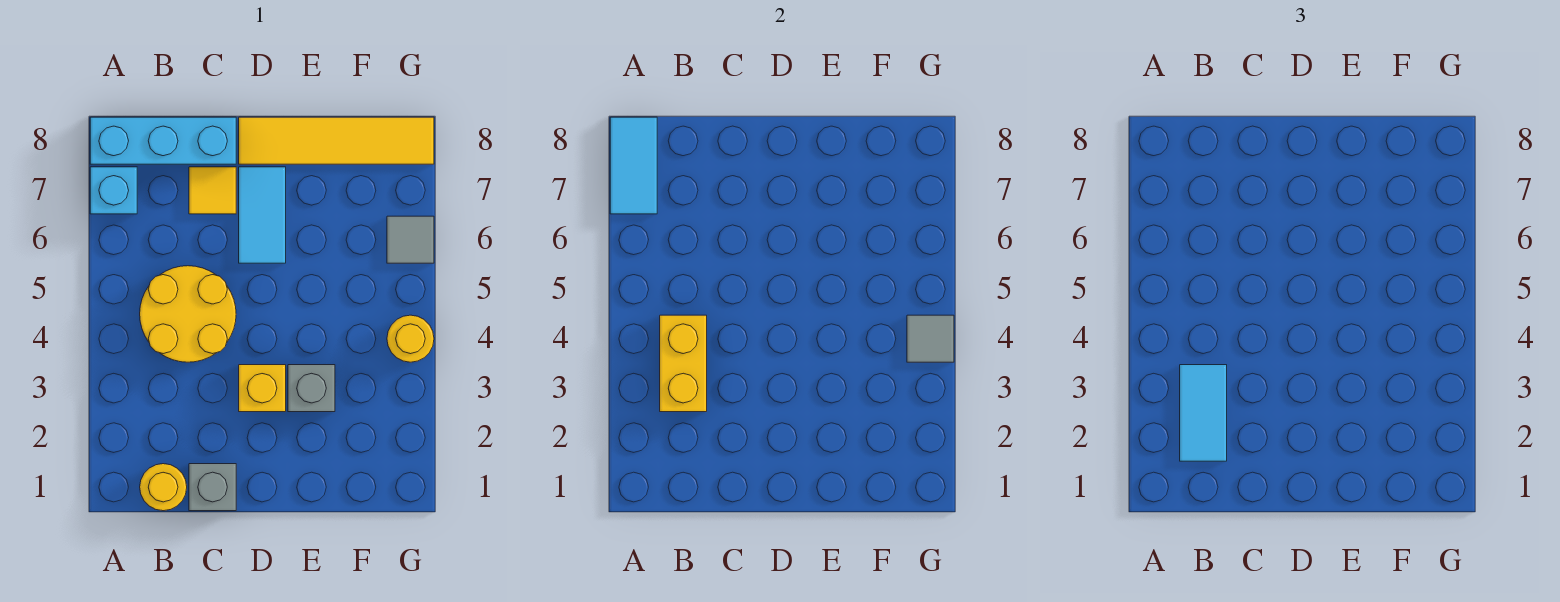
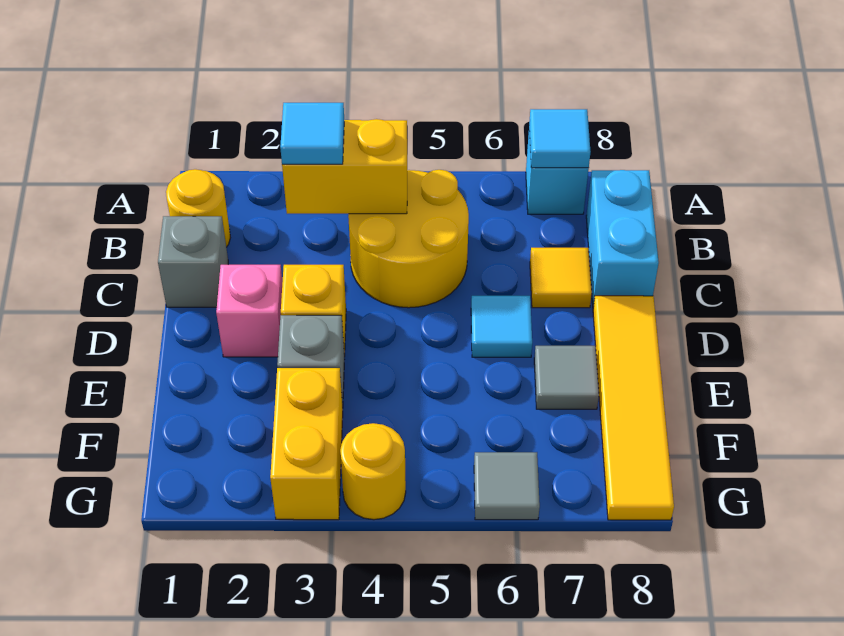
cyan tile A7:A8 level 2 -> cyan tile A7 level 2
cyan brick A8:C8 level 1 -> cyan brick B8:C8 level 1
cyan tile B2:B3 level 3 -> cyan tile B3 level 3
none -> pink brick D2 level 1
cyan tile D6:D7 level 1 -> cyan tile D6 level 1
none -> yellow brick F3:G3 level 1
grey tile G4 level 2 -> grey tile E7 level 1

